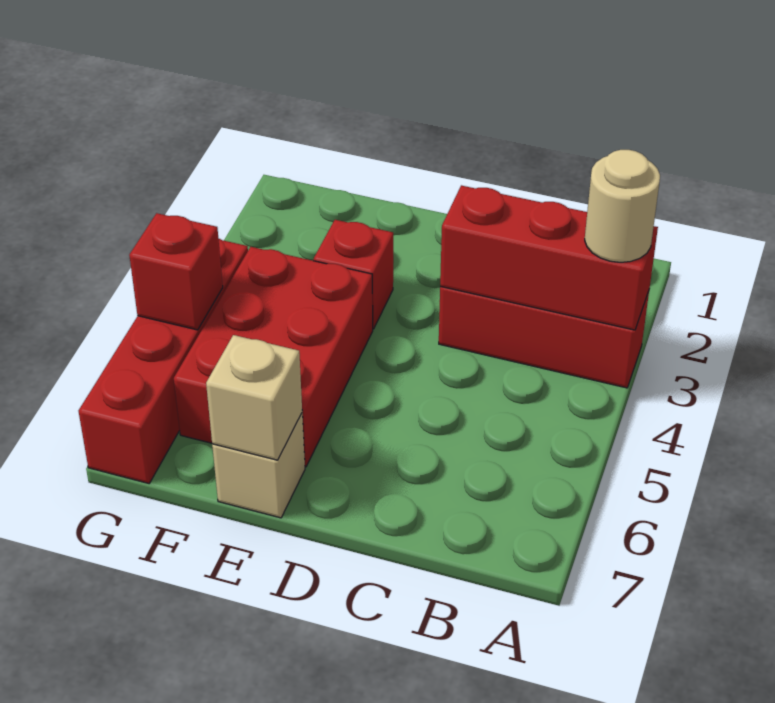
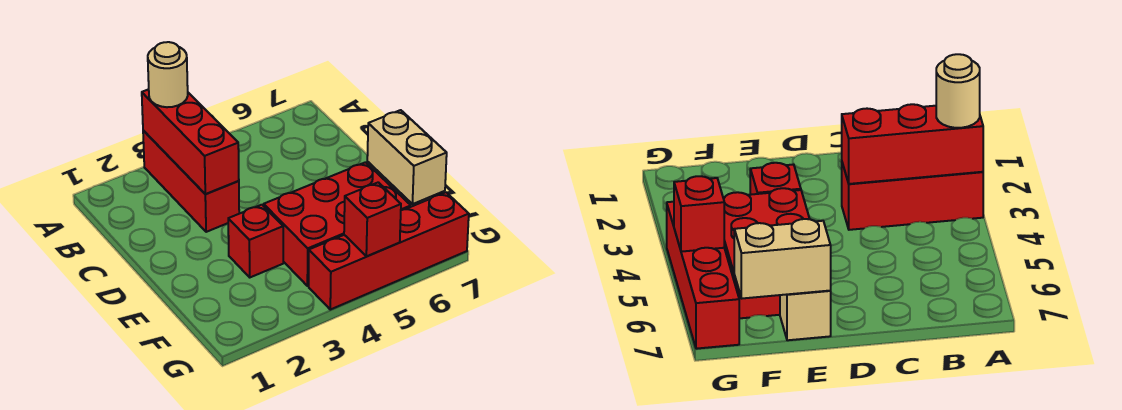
tan brick E7 level 2 -> tan brick E7:F7 level 2

